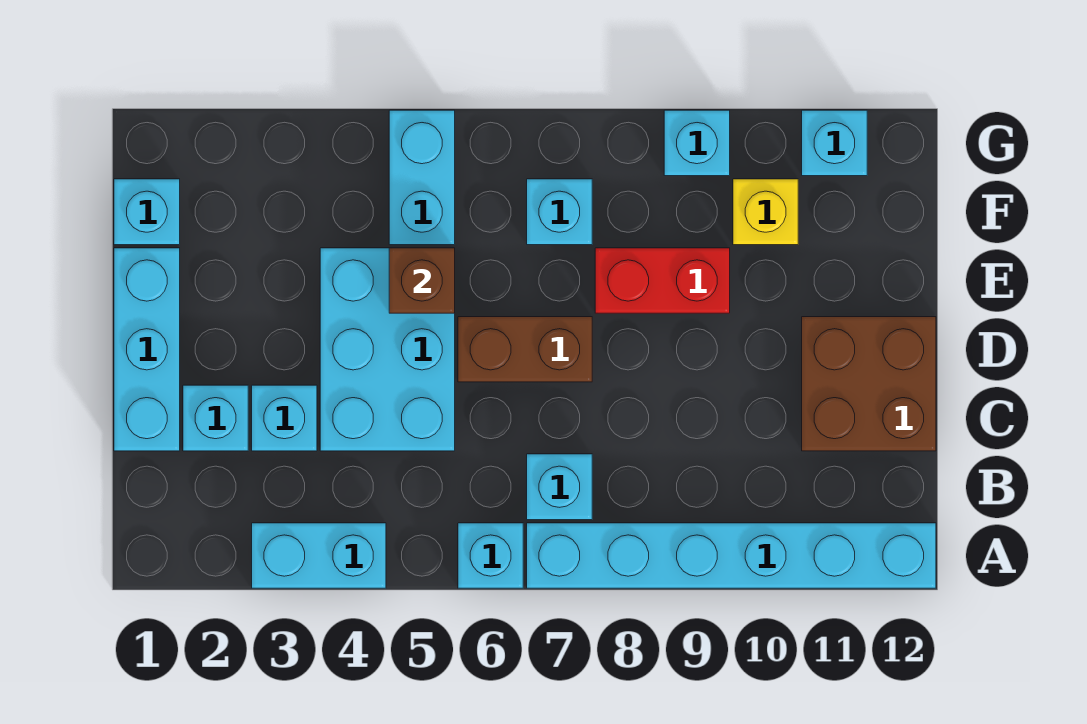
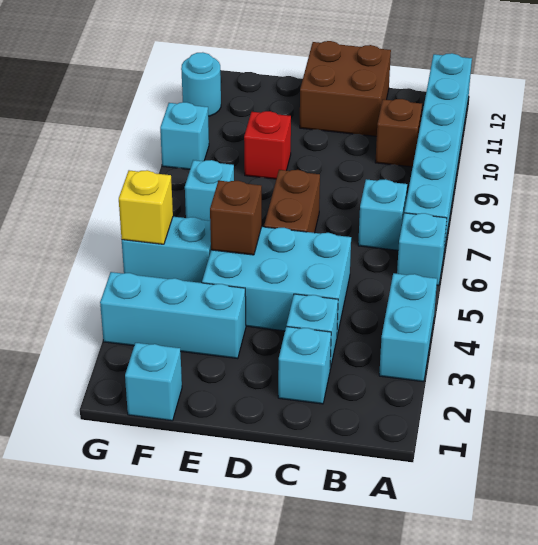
none -> brown brick B10 level 1
cyan brick C1:E1 level 1 -> cyan brick E3:G3 level 1
red brick E8:E9 level 1 -> red brick E9 level 1
yellow brick F10 level 1 -> yellow brick G5 level 2
cyan brick G11 level 1 -> cyan round brick G11 level 1

